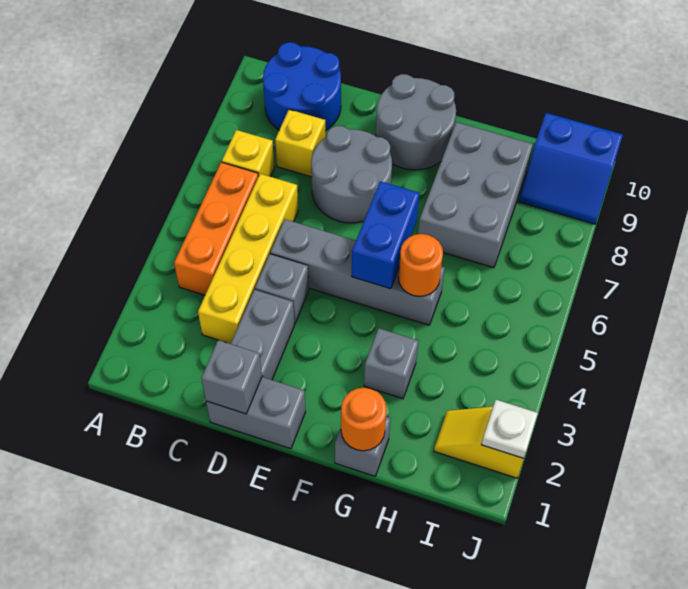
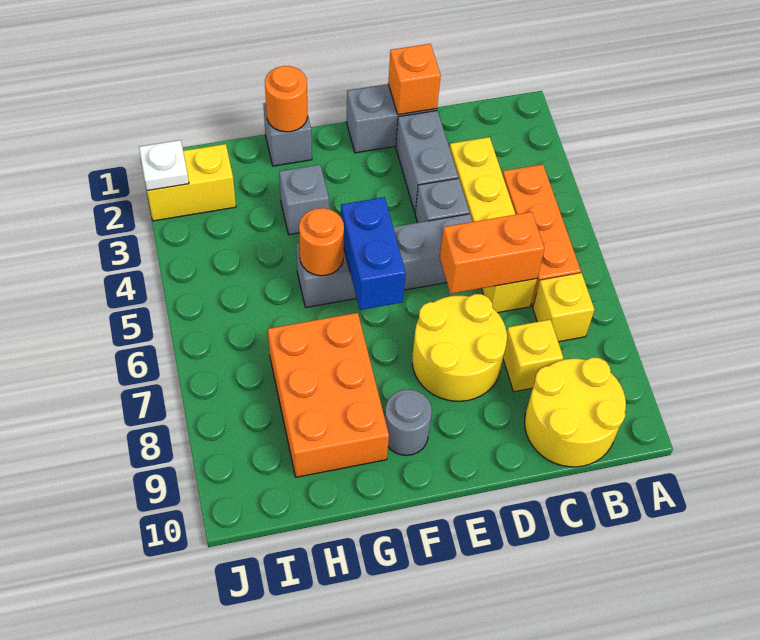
blue round brick B9:C10 level 1 -> yellow round brick B9:C10 level 1
none -> orange brick C6:D6 level 2
grey brick D1 level 2 -> orange brick D1 level 2
grey round brick D7:E8 level 1 -> yellow round brick D7:E8 level 1
grey round brick E9:F10 level 1 -> grey round brick F9 level 1
grey brick G7:H9 level 1 -> orange brick G7:H9 level 1
yellow slope I2:J2 level 1 top J -> yellow brick I2:J2 level 1
blue slope I9:J10 level 1 top 10 -> none

